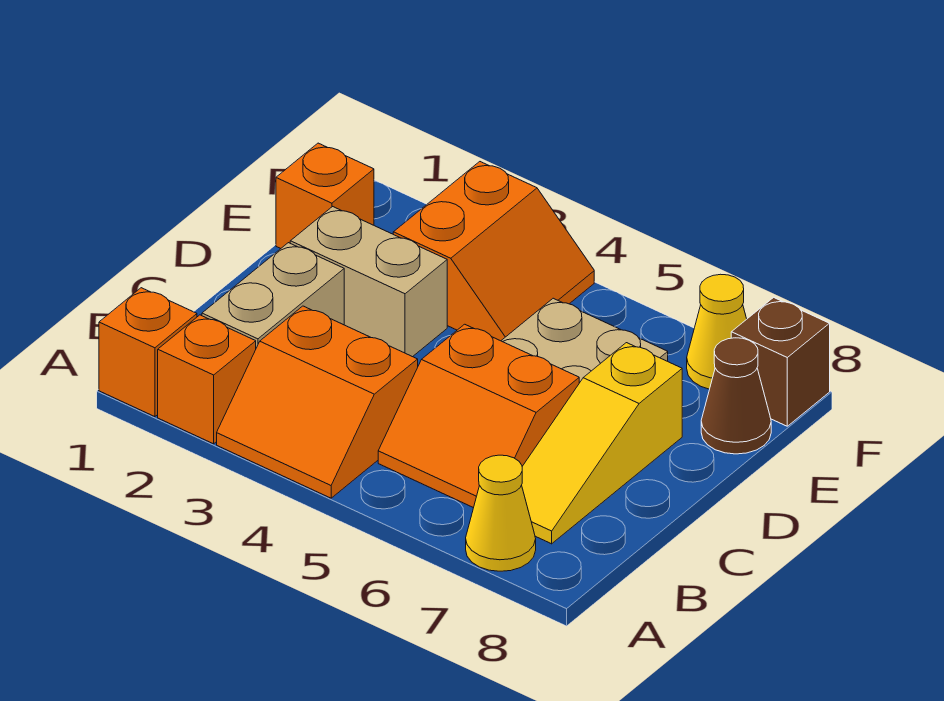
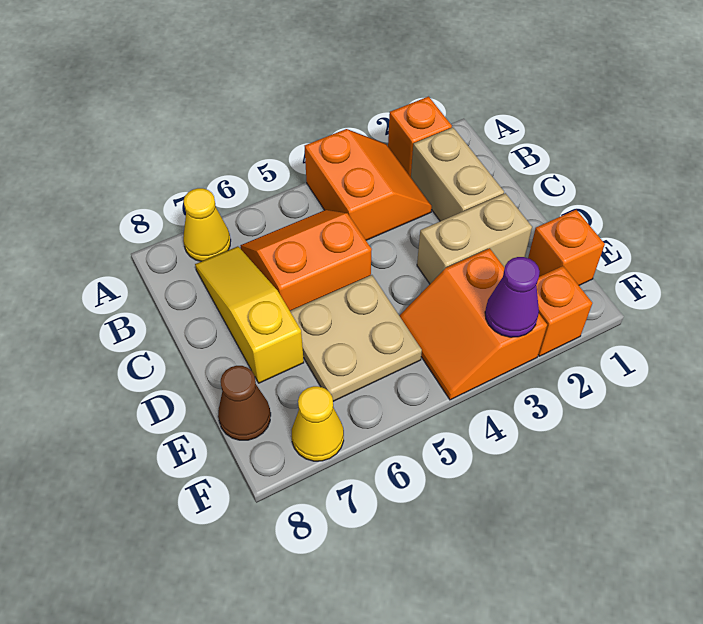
orange brick A1 level 1 -> orange brick F2 level 1
orange slope A3:B4 level 1 top B -> orange slope A3:B4 level 1 top 4
none -> purple cone F3 level 2
brown brick F8 level 1 -> none

